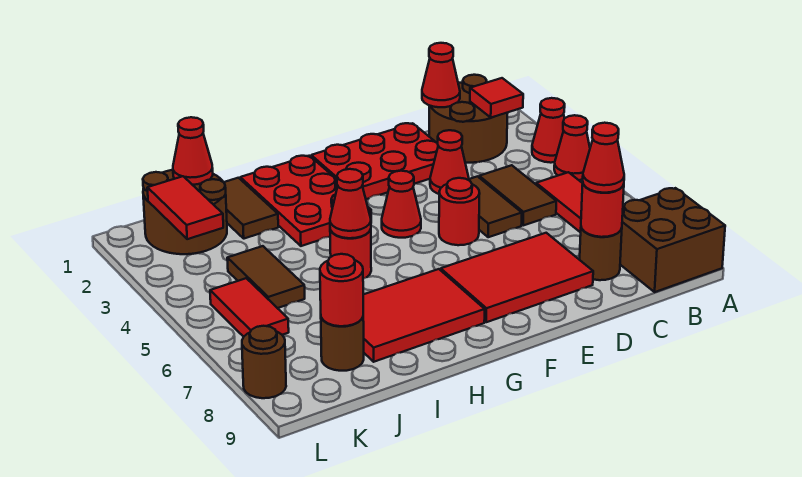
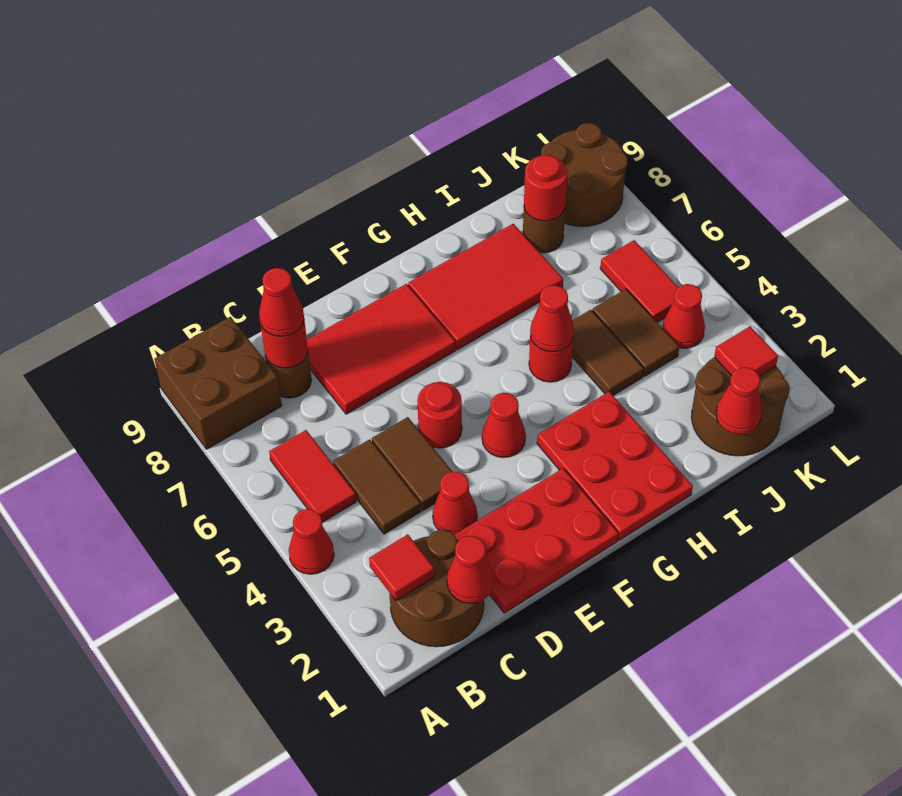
red cone A3 level 1 -> red cone K4 level 1
brown tile I1:I2 level 1 -> brown tile I4:I5 level 1
red tile K2:K3 level 2 -> red tile K2 level 2
brown round brick L8 level 1 -> brown round brick K8:L9 level 1

